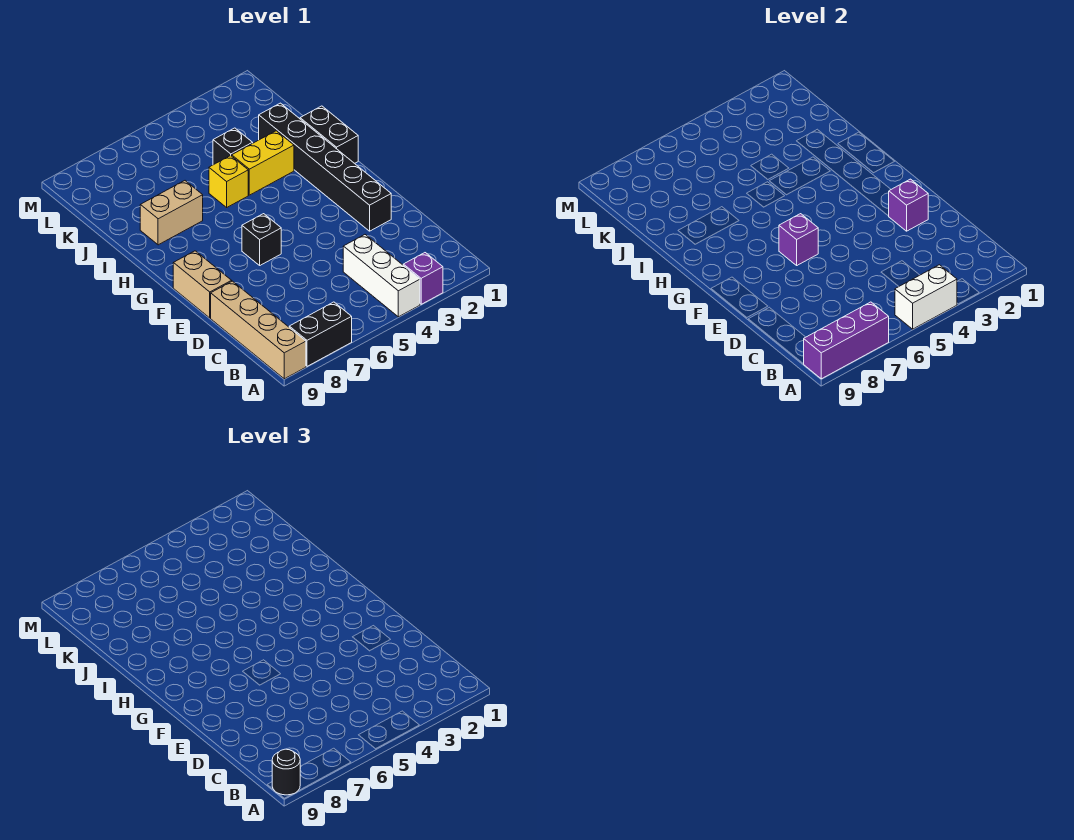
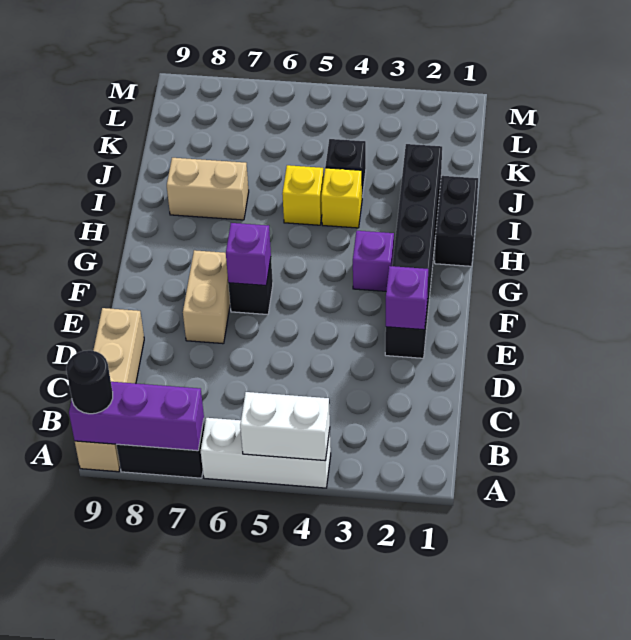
purple brick A3 level 1 -> purple brick G3 level 1
white brick A4:C4 level 1 -> white brick A4:A6 level 1
tan brick E9:F9 level 1 -> tan brick E7:F7 level 1
yellow brick I3:I4 level 1 -> yellow brick I4 level 1

